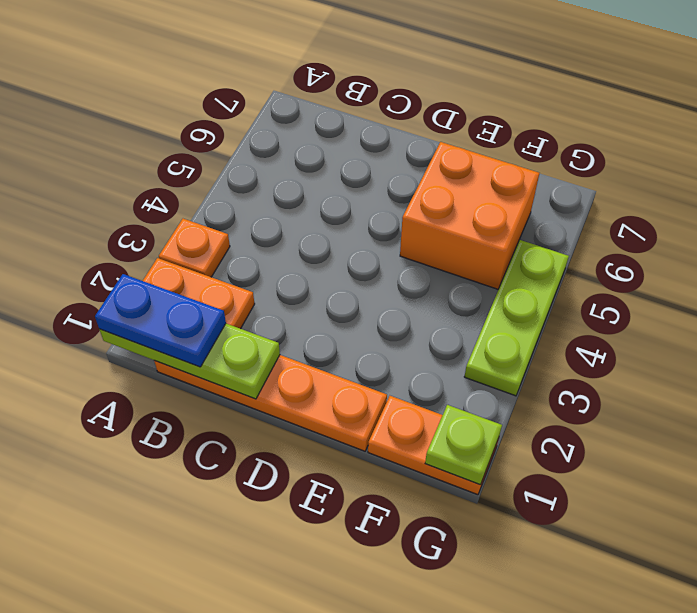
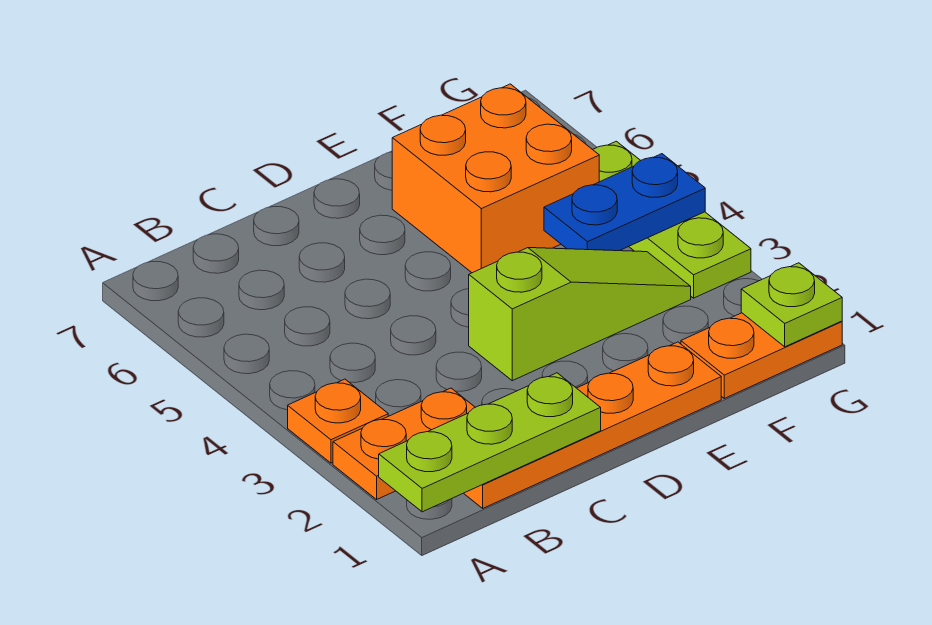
blue plate A1:B1 level 3 -> blue plate F4:G4 level 2
none -> lime slope D3:F3 level 1 top D

